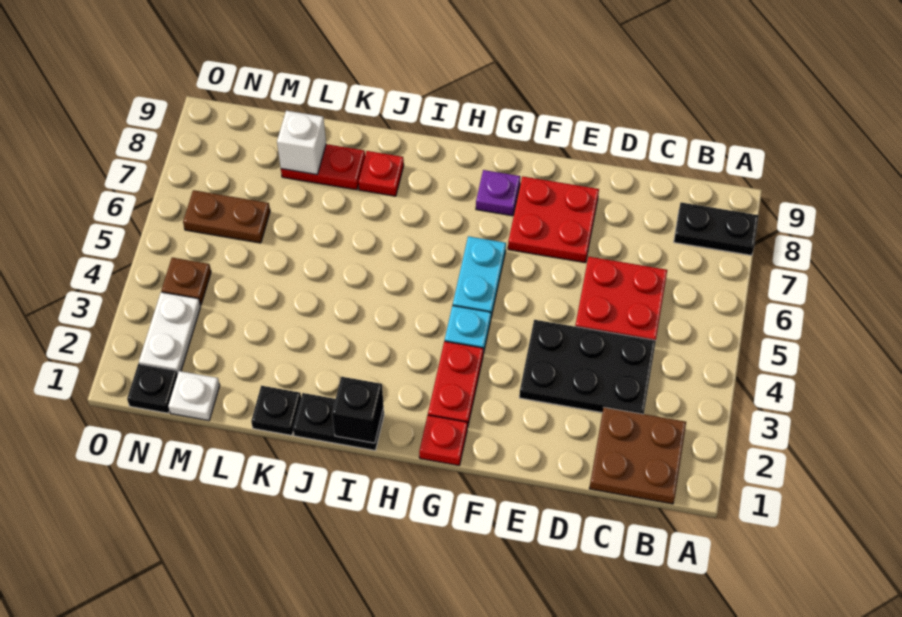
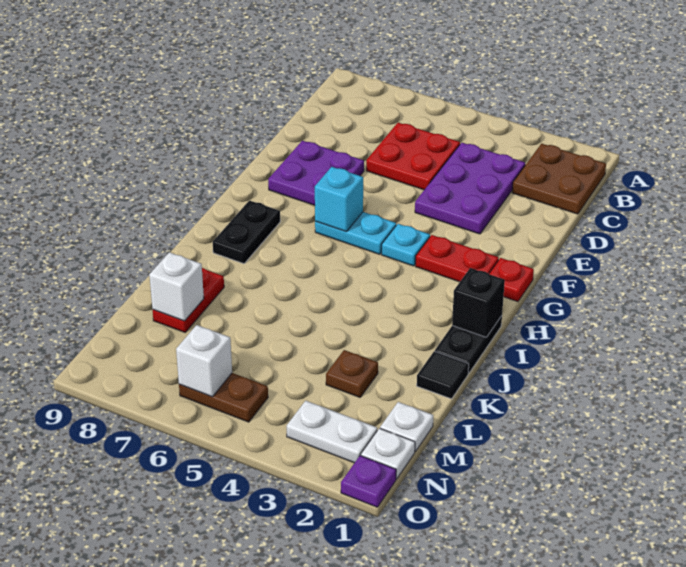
black plate A8:B8 level 1 -> black plate H8:I8 level 1
black plate C3:E4 level 1 -> purple plate C3:E4 level 1
red plate E7:F8 level 1 -> purple plate E7:F8 level 1
none -> cyan brick G6 level 2
purple plate G8 level 1 -> purple plate O1 level 1
red plate J8 level 1 -> none
black plate K1 level 1 -> black tile K1 level 1
brown plate M6:N6 level 1 -> brown plate N5:N6 level 1
black plate N1 level 1 -> white plate N1 level 1
brown plate N4 level 1 -> brown plate L3 level 1
none -> white brick N6 level 2

